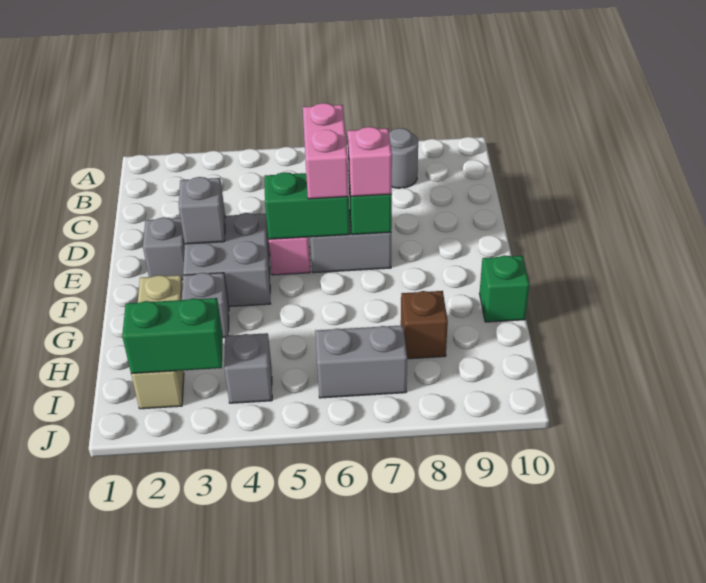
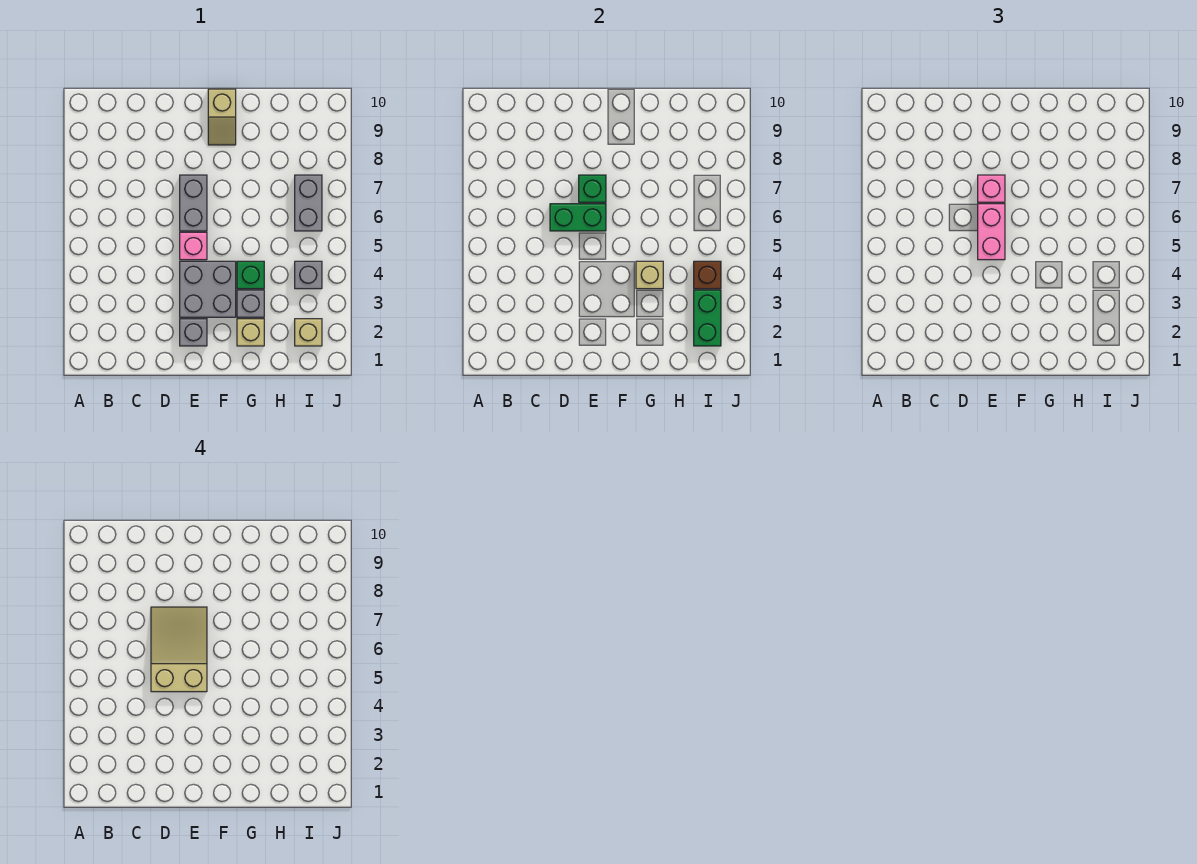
grey round brick B8 level 1 -> none
none -> tan slope D5:E7 level 4 top 5
pink brick D6:E6 level 3 -> pink brick E5:E6 level 3
grey brick E3 level 2 -> none
green brick E5:E6 level 2 -> green brick D6:E6 level 2
none -> tan slope F9:F10 level 1 top 10
none -> tan brick G4 level 2
green brick G10 level 1 -> green brick G4 level 1
brown brick H8 level 1 -> brown brick I4 level 2

